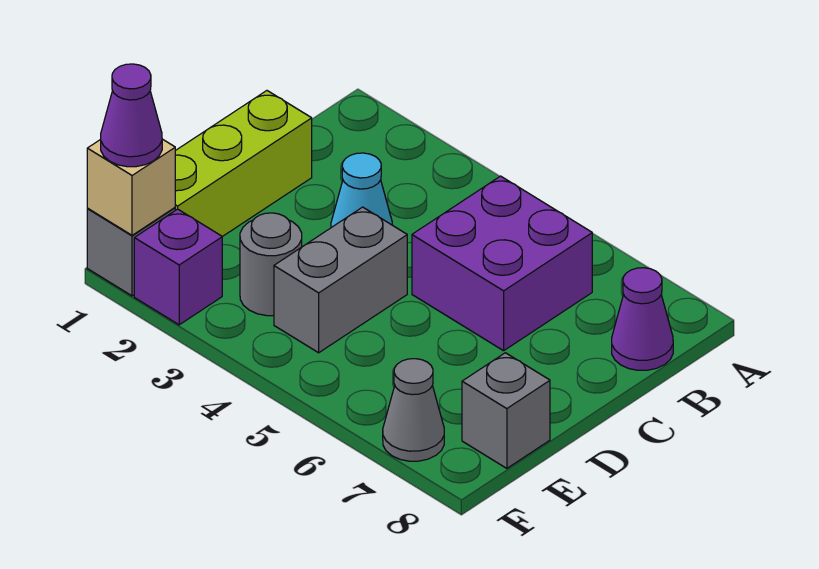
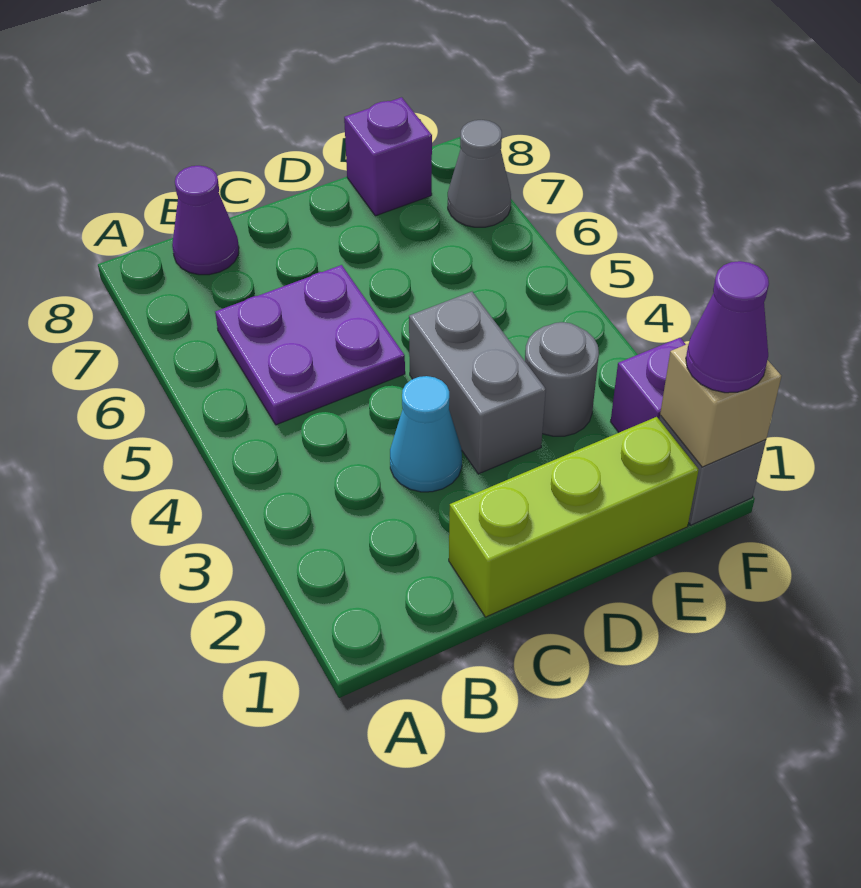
purple brick B5:C6 level 1 -> purple plate B5:C6 level 1
grey brick D4:E4 level 1 -> grey brick D3:D4 level 1
grey brick E8 level 1 -> purple brick E8 level 1

